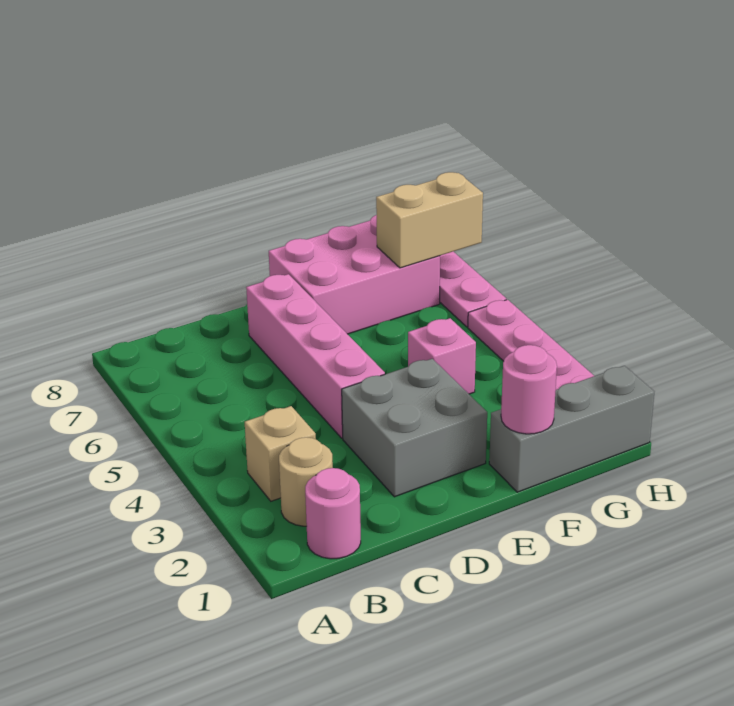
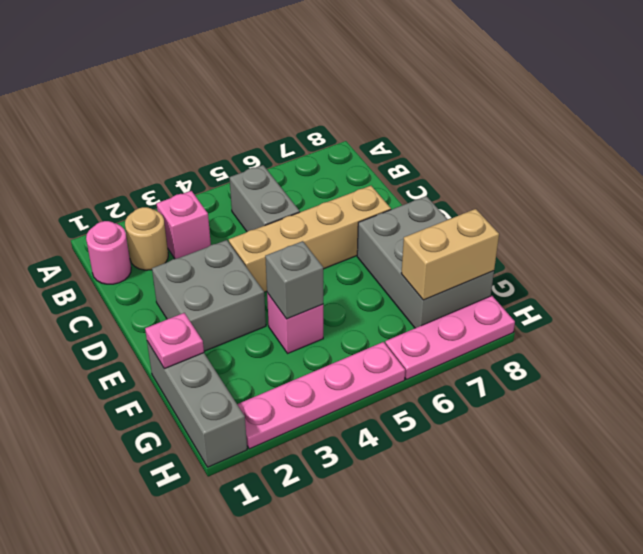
tan brick B3 level 1 -> pink brick B3 level 1
none -> grey brick B5:C5 level 1
pink brick D4:D7 level 1 -> tan brick D4:D7 level 1
pink brick E7:G8 level 1 -> grey brick E7:G8 level 1
pink round brick F1 level 2 -> pink plate F1 level 2
none -> grey brick F4 level 2
tan brick G7:H7 level 2 -> tan brick G7:G8 level 2

